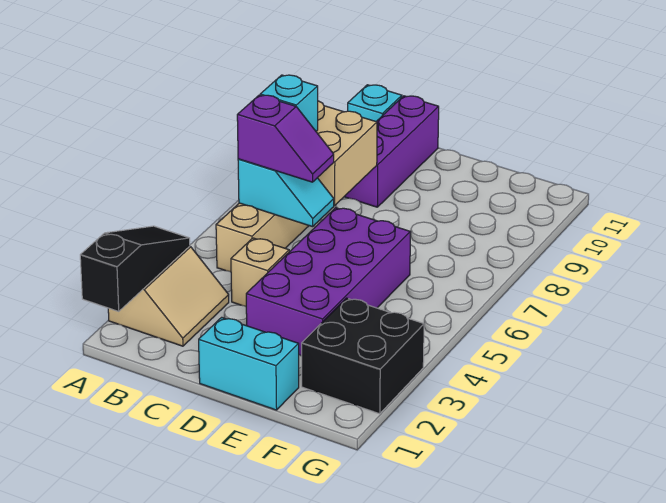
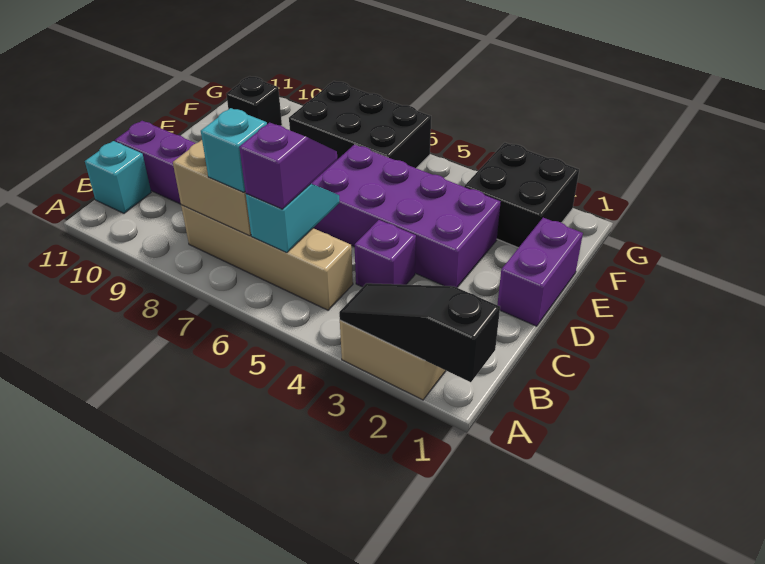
tan brick C4 level 1 -> purple brick C4 level 1
cyan brick D1:E1 level 1 -> purple brick D1:E1 level 1
none -> black brick F6:G8 level 1
none -> black brick F10 level 1

